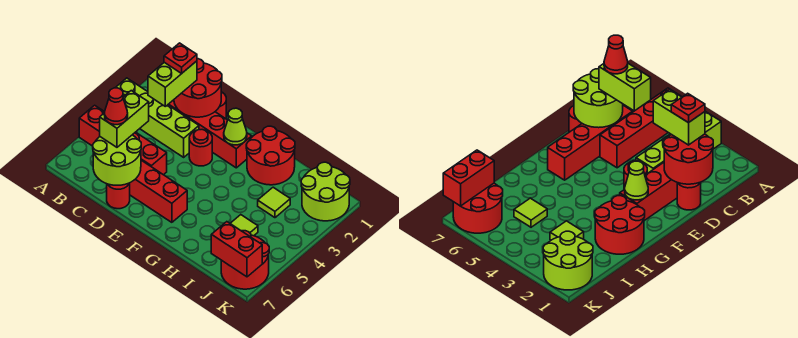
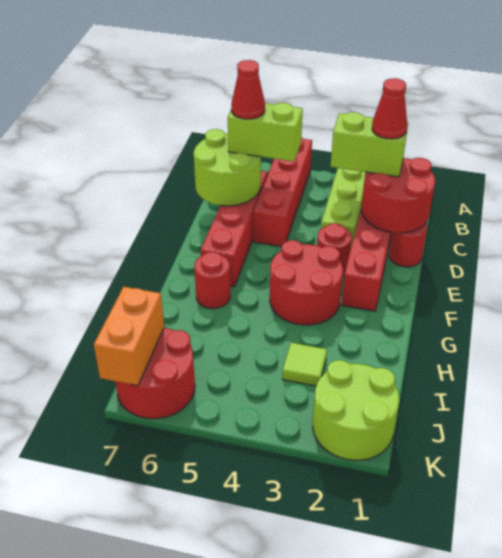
red plate C2 level 4 -> red cone C2 level 4
red round brick D7 level 1 -> red round brick G6 level 1
lime cone F2 level 2 -> none
red round brick G1:H2 level 1 -> red round brick F3:G4 level 1
lime tile I5 level 1 -> none
red brick J7:K7 level 2 -> orange brick J7:K7 level 2

